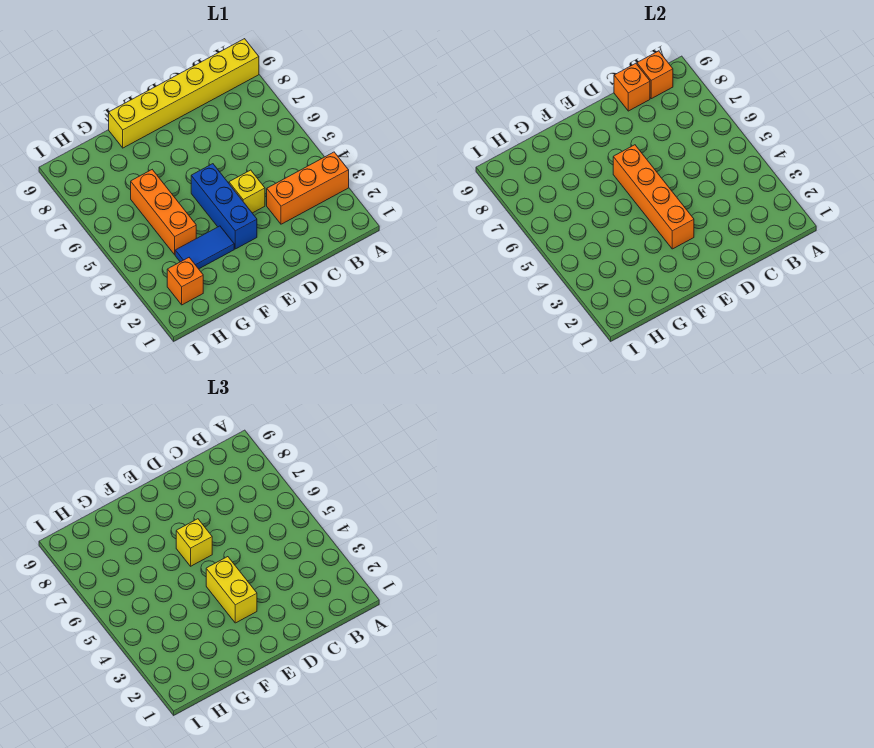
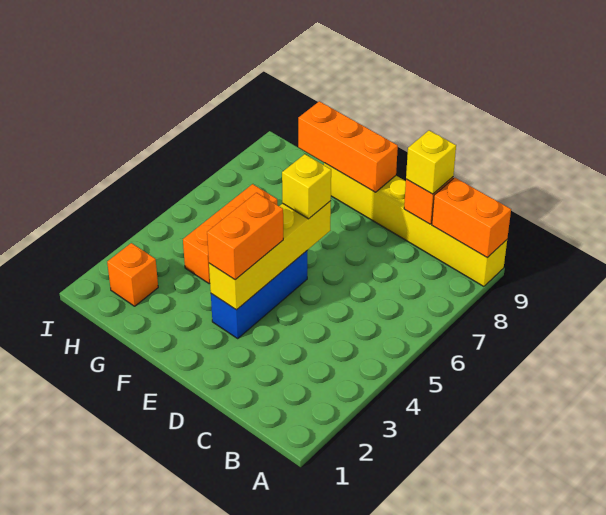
orange brick A3:C3 level 1 -> orange brick E9:G9 level 2
orange brick B9 level 2 -> orange brick A9:B9 level 2
yellow brick D4 level 1 -> yellow brick C9 level 3
orange brick E3:E6 level 2 -> yellow brick E3:E6 level 2
yellow brick E3:E4 level 3 -> orange brick E3:E4 level 3
blue tile F3:G3 level 1 -> none

